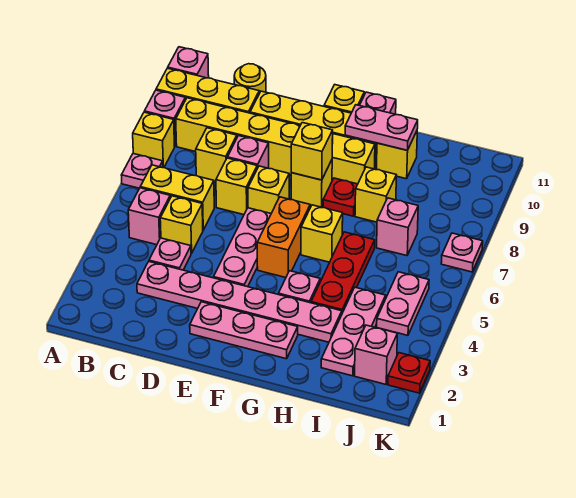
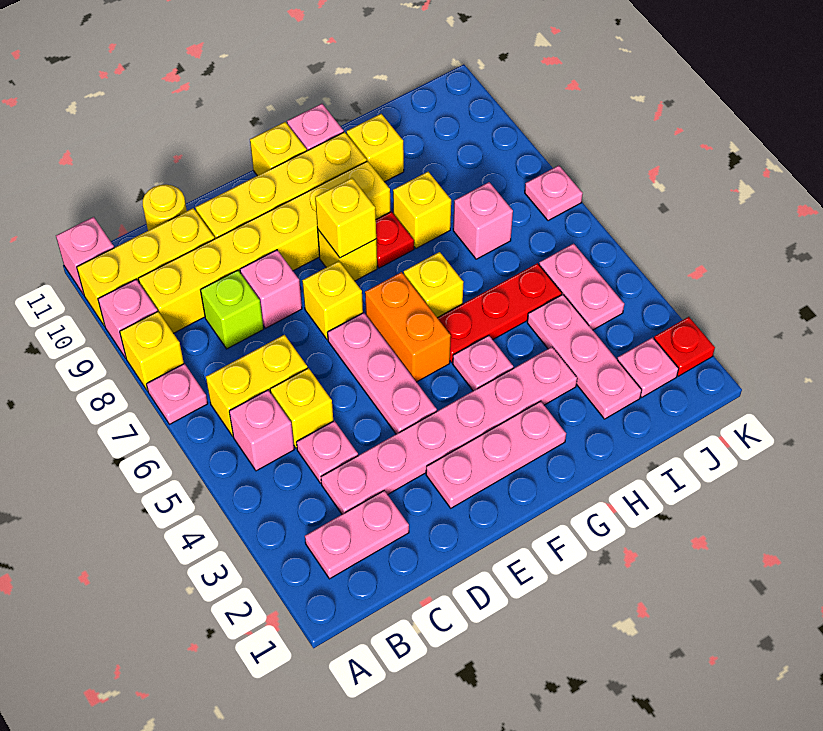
yellow brick C8 level 1 -> lime brick C8 level 1
yellow brick D7 level 1 -> none
pink plate G10:H10 level 2 -> pink plate B2:C2 level 1
red plate H4:H6 level 1 -> red plate G5:I5 level 1
pink brick J2 level 1 -> pink plate J2 level 1

